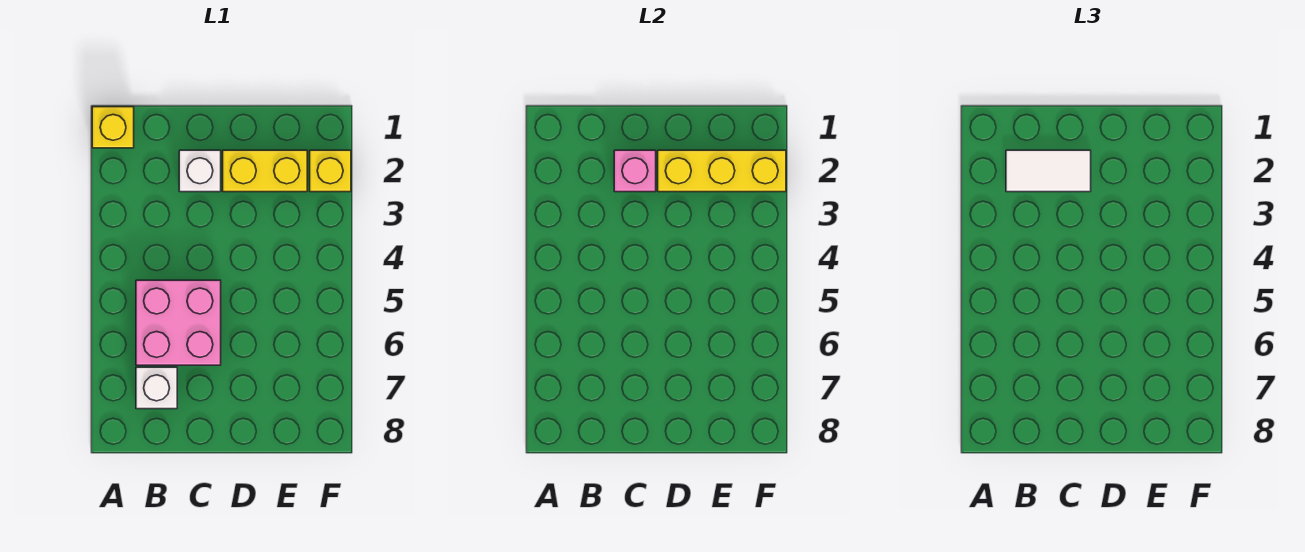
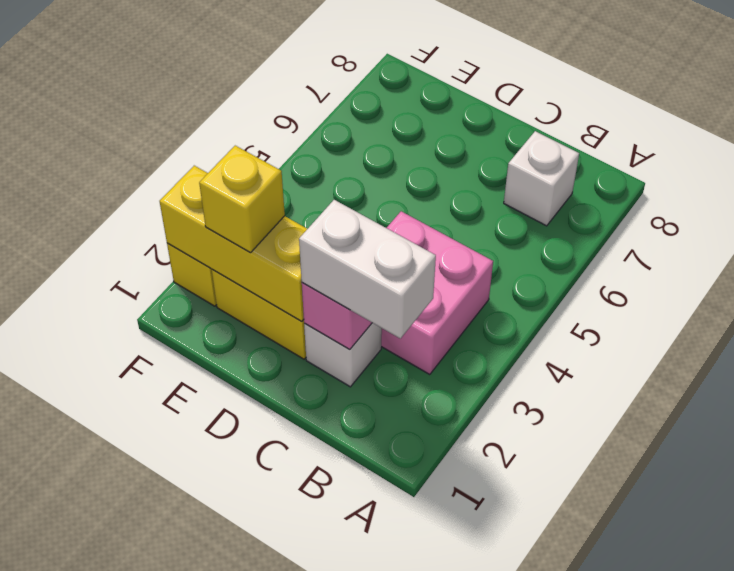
yellow brick A1 level 1 -> yellow brick E2 level 3
white tile B2:C2 level 3 -> white brick B2:C2 level 3
pink brick B5:C6 level 1 -> pink brick B3:C4 level 1

